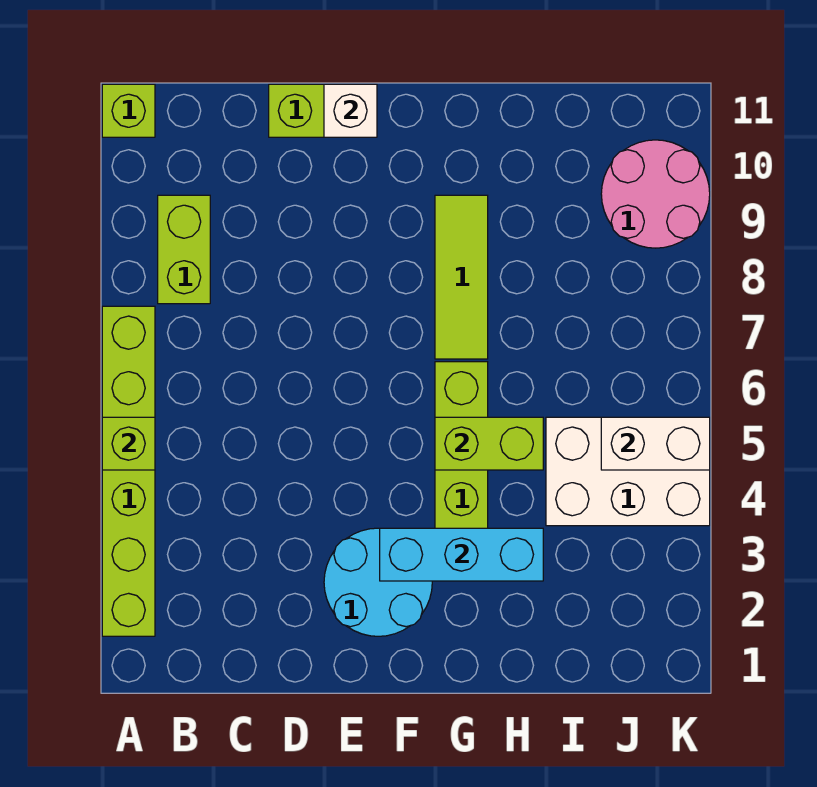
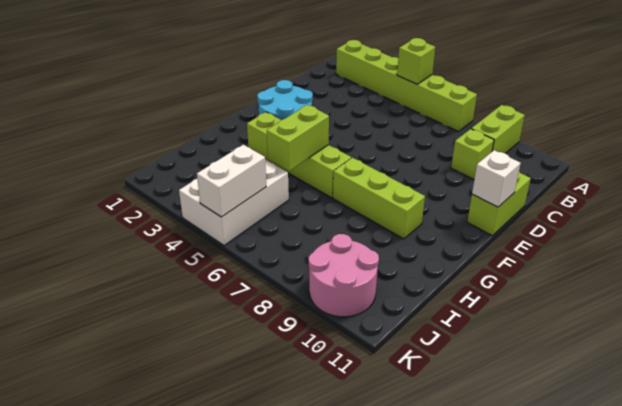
lime brick A11 level 1 -> lime brick C9 level 1
lime brick B8:B9 level 1 -> lime brick A9:B9 level 1
cyan brick F3:H3 level 2 -> none
lime tile G7:G9 level 1 -> lime brick G7:G9 level 1

